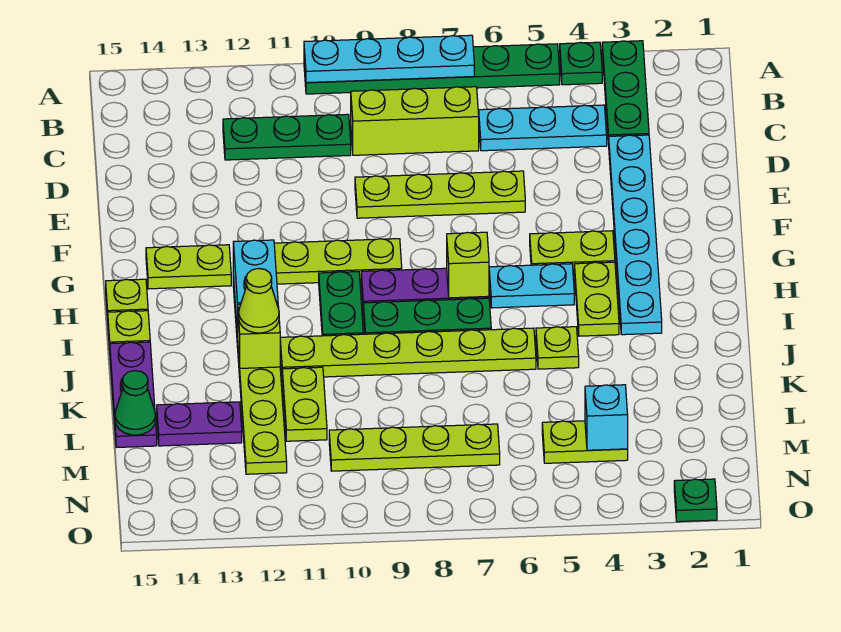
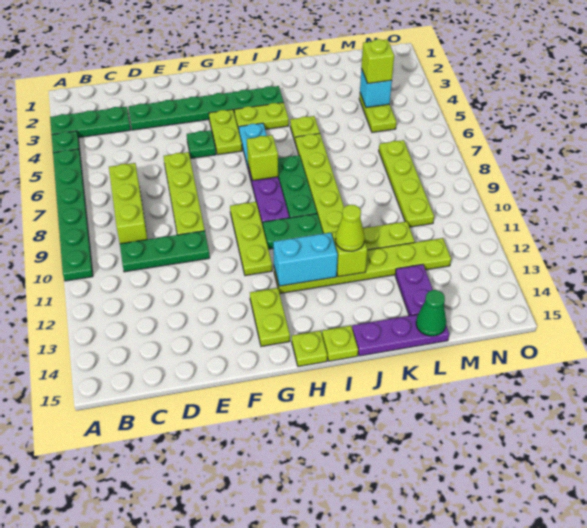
cyan plate A7:A10 level 2 -> none
cyan plate C4:C6 level 1 -> none
green plate C10:C12 level 1 -> green plate C10:E10 level 1
cyan plate D3:I3 level 1 -> green plate D3:I3 level 1
none -> lime brick M4 level 3
green plate O2 level 1 -> green plate F5 level 1

